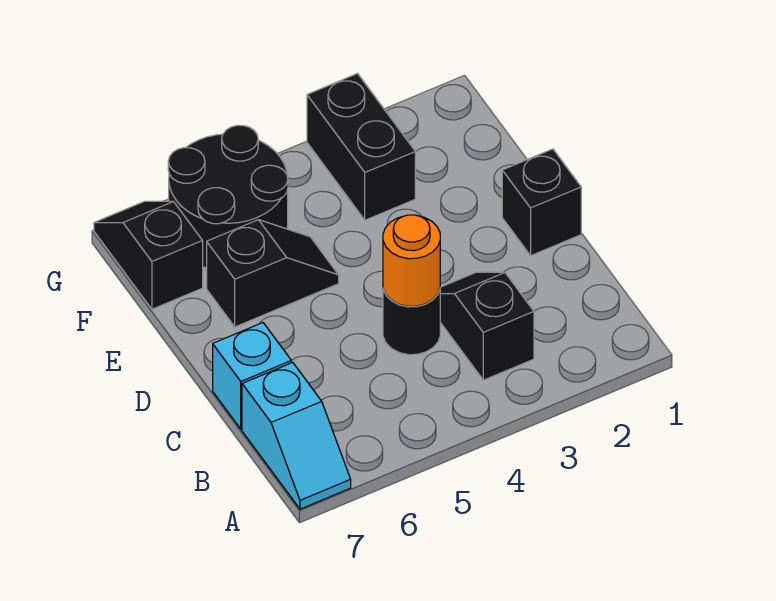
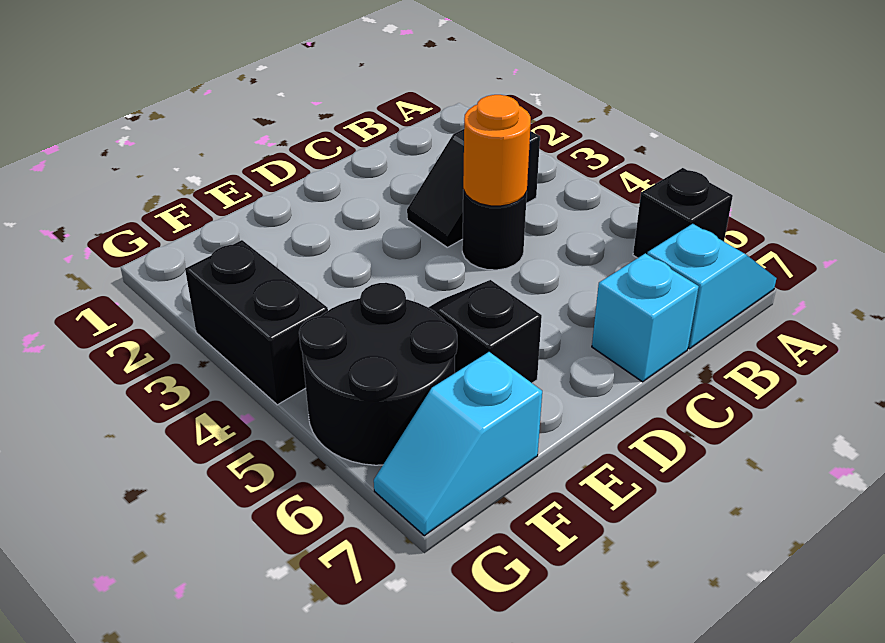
black brick D1 level 1 -> black brick A6 level 1
black brick F3:G3 level 1 -> black brick G3:G4 level 1
black slope F7:G7 level 1 top F -> cyan slope F7:G7 level 1 top F

